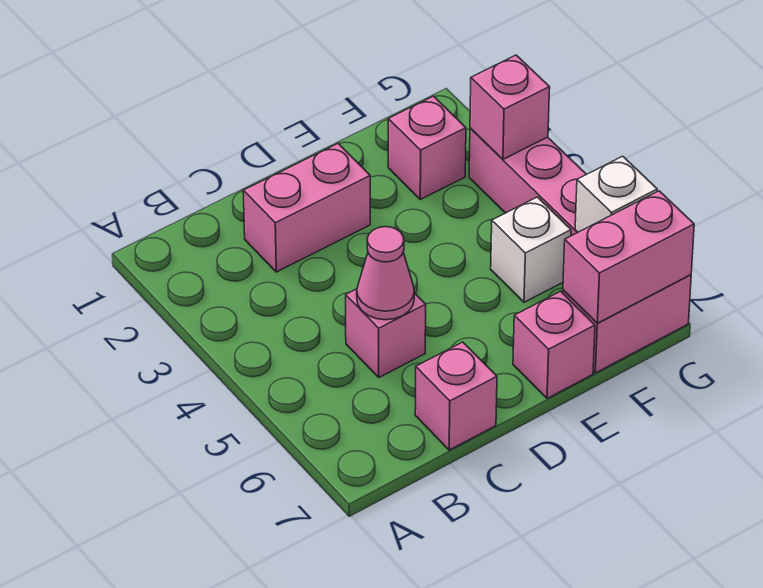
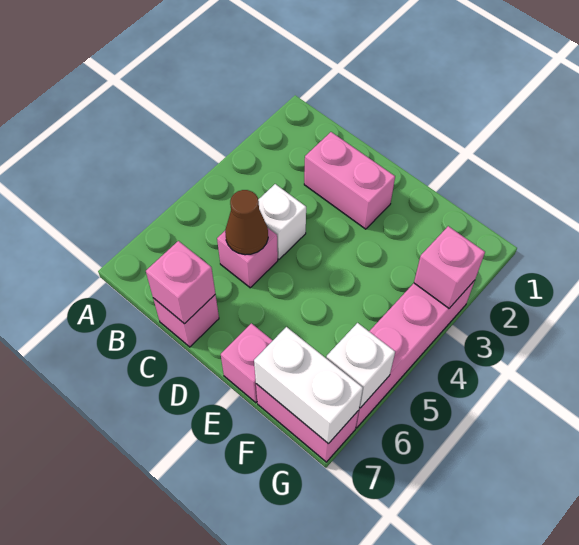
pink cone C5 level 2 -> brown cone C5 level 2
pink brick F2 level 1 -> pink brick C7 level 2
white brick F5 level 1 -> white brick C4 level 1
pink brick F7:G7 level 2 -> white brick F7:G7 level 2

